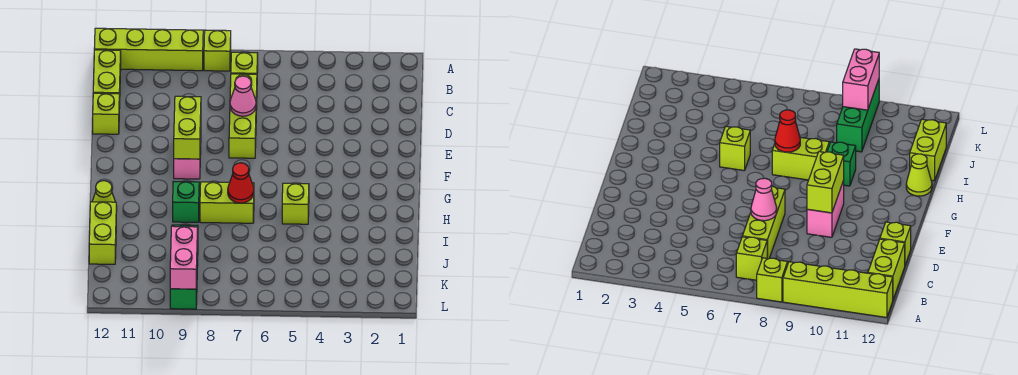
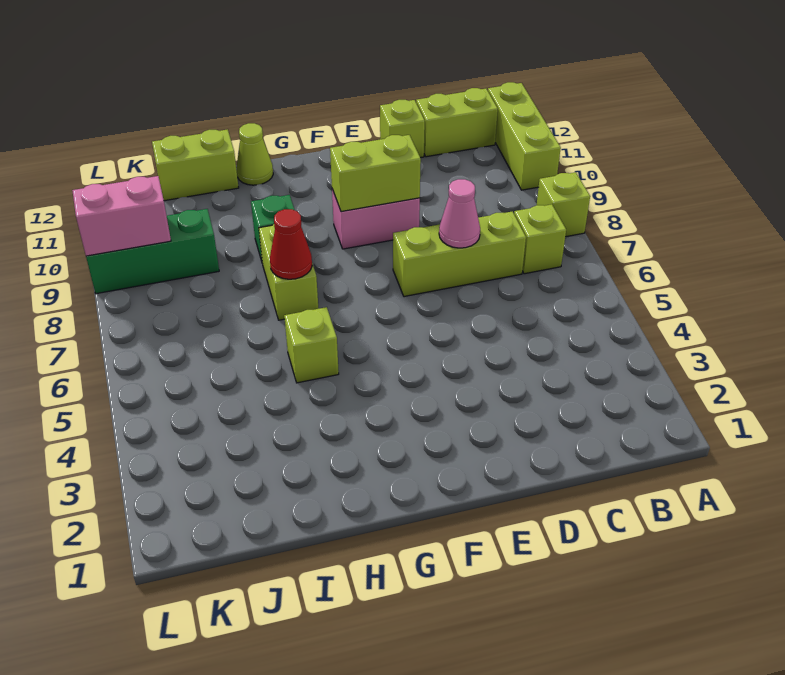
lime brick A9:A12 level 1 -> lime brick A10:A12 level 1

